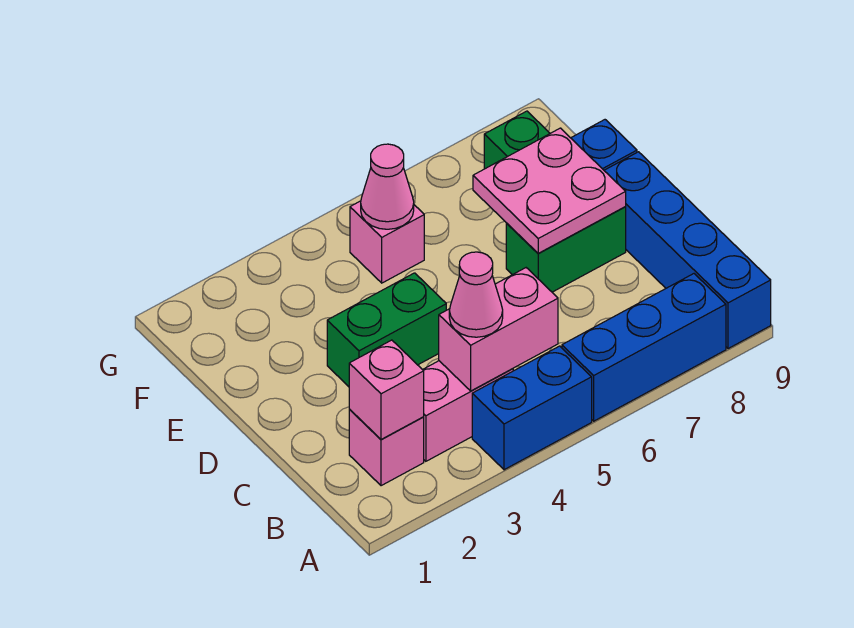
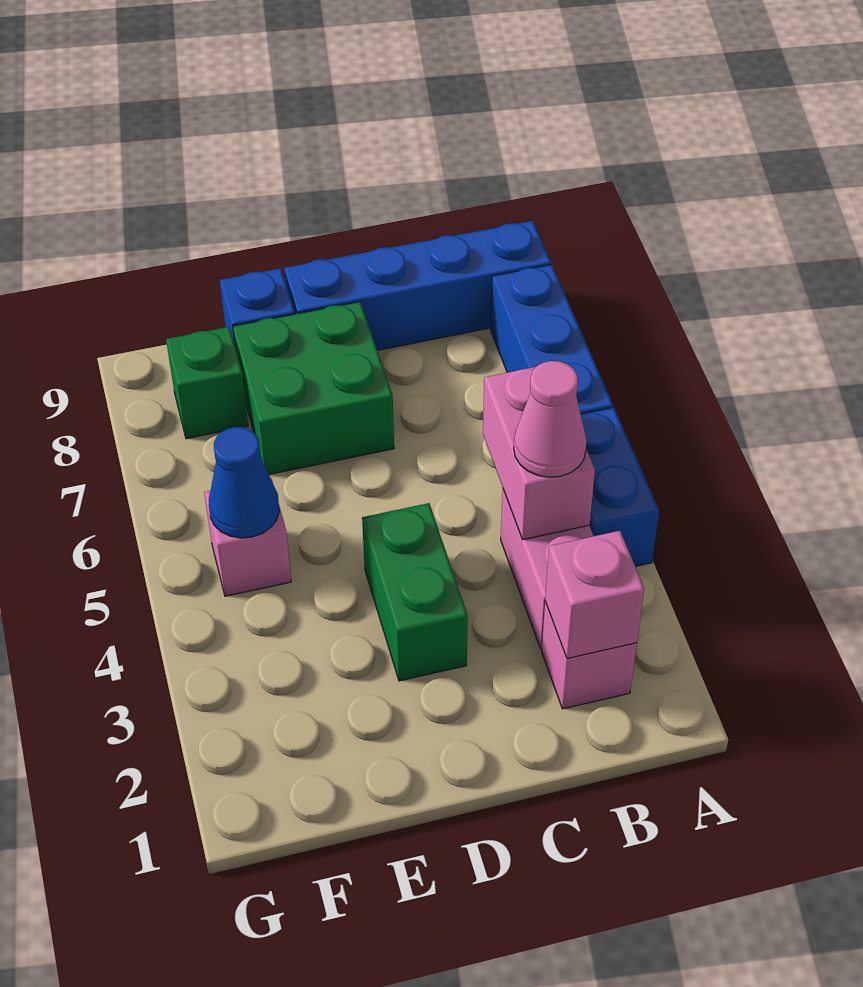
green brick D7:D8 level 1 -> green brick D7:E8 level 1
pink plate D7:E8 level 2 -> none
pink cone F5 level 2 -> blue cone F5 level 2

